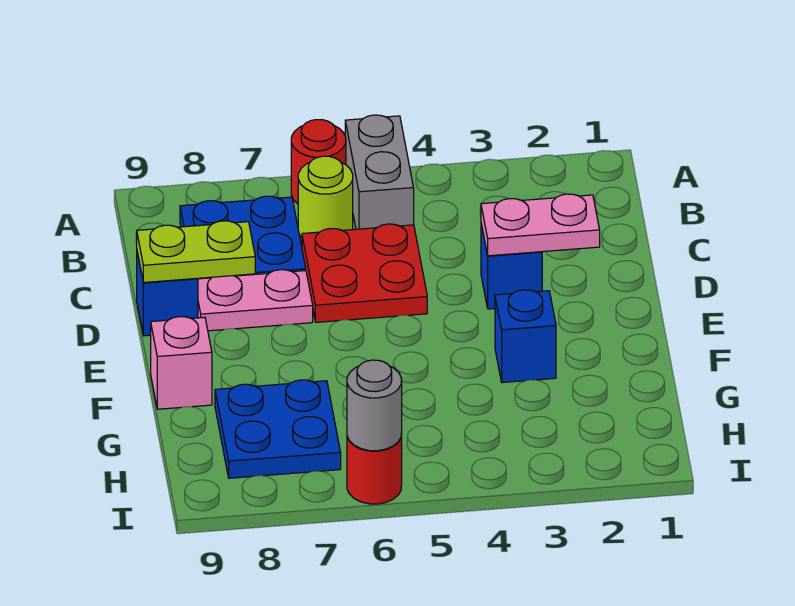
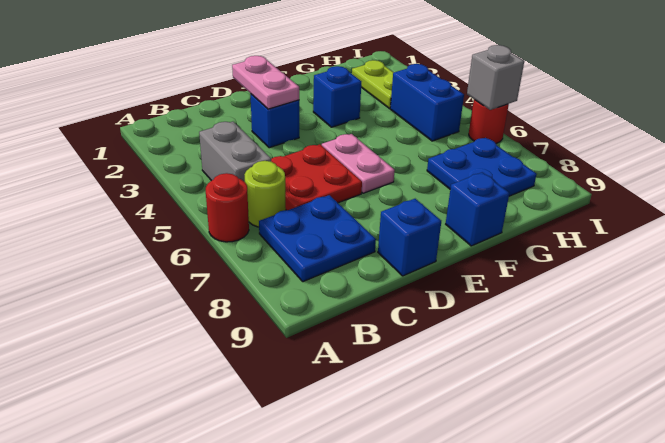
grey brick A5:B5 level 1 -> grey brick B4:B5 level 1
pink plate D7:D8 level 1 -> pink plate E5:E6 level 1
lime plate D8:D9 level 2 -> lime plate H2:H3 level 1
pink brick F9 level 1 -> blue brick F9 level 1
none -> blue brick H4:H5 level 1
grey round brick I6 level 2 -> grey brick I6 level 2

